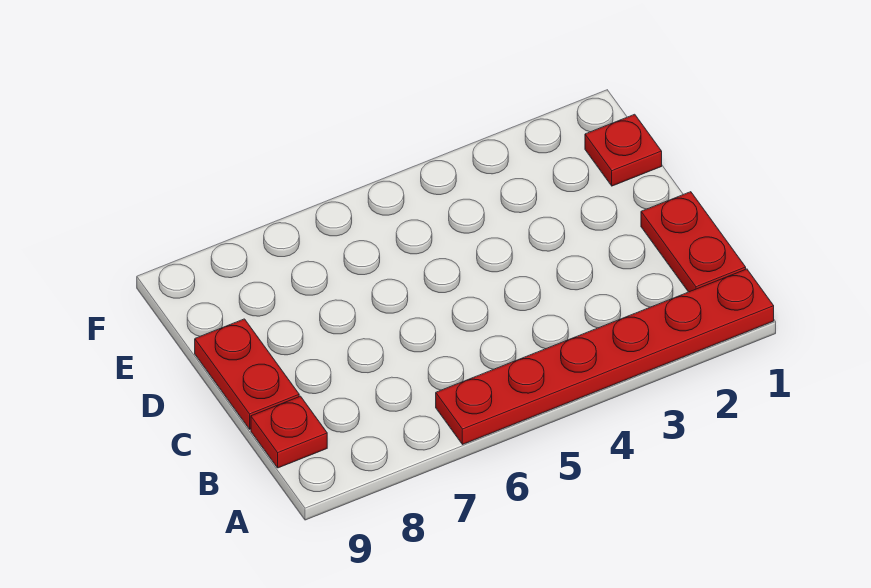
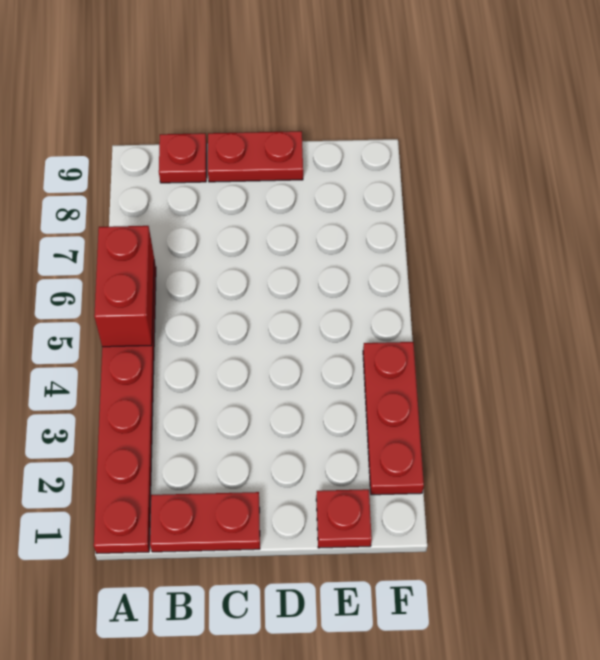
none -> red brick A5:A6 level 2
none -> red plate F2:F4 level 1

